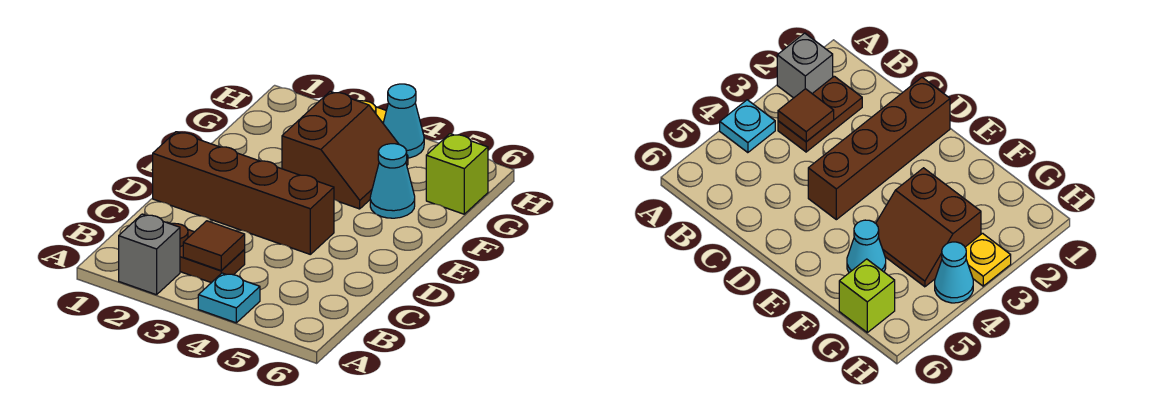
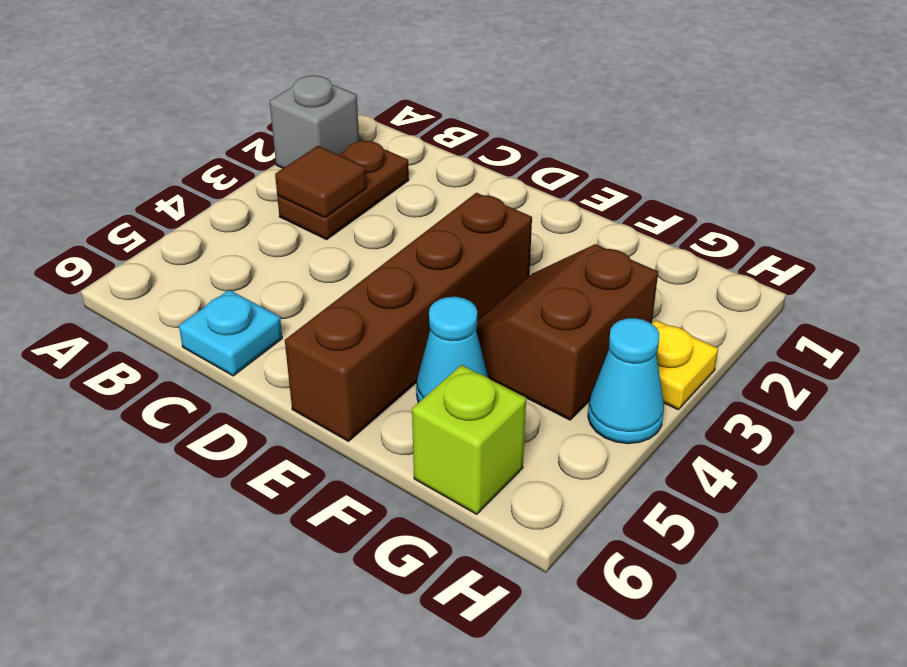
cyan plate A4 level 1 -> cyan plate C6 level 1
brown brick D1:D4 level 1 -> brown brick E3:E6 level 1
brown slope F3:G4 level 1 top 3 -> brown slope F3:G4 level 1 top G

